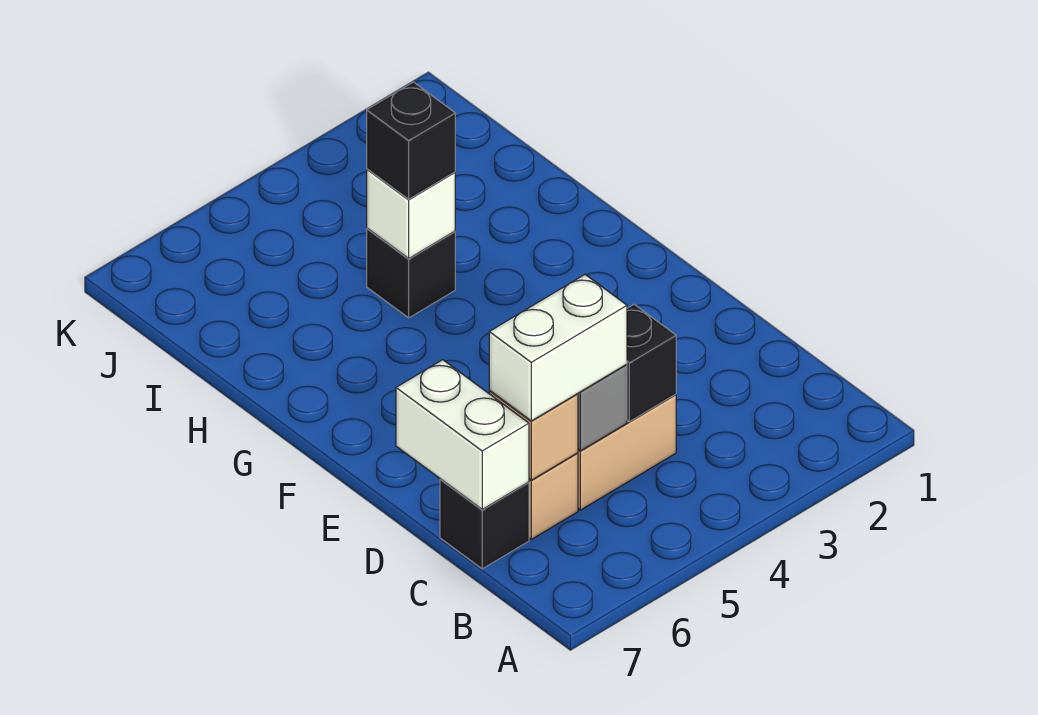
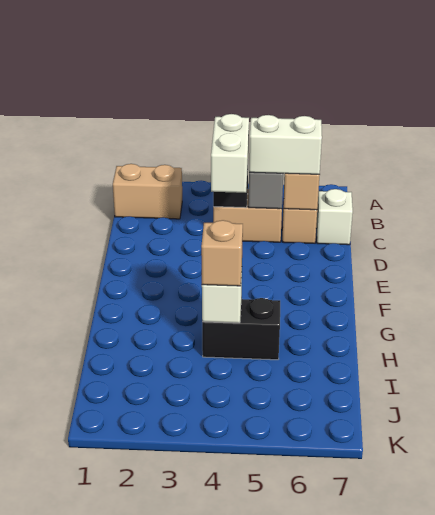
none -> tan brick B1:B2 level 1
black brick C7 level 1 -> white brick C7 level 1
white brick C7:D7 level 2 -> white brick C4:D4 level 3
black brick H4 level 1 -> black brick H4:H5 level 1
black brick H4 level 3 -> tan brick H4 level 3

